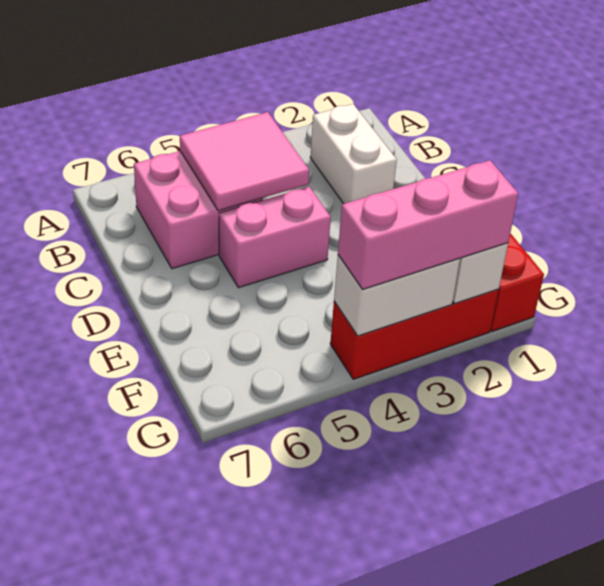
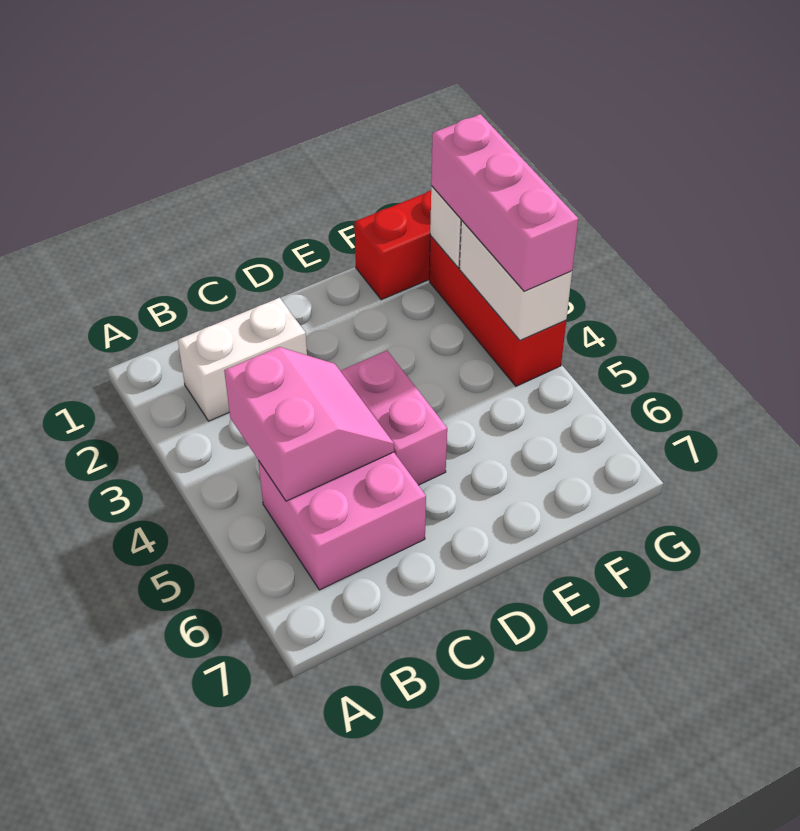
pink tile B4:C5 level 2 -> pink slope B4:C5 level 2 top B

